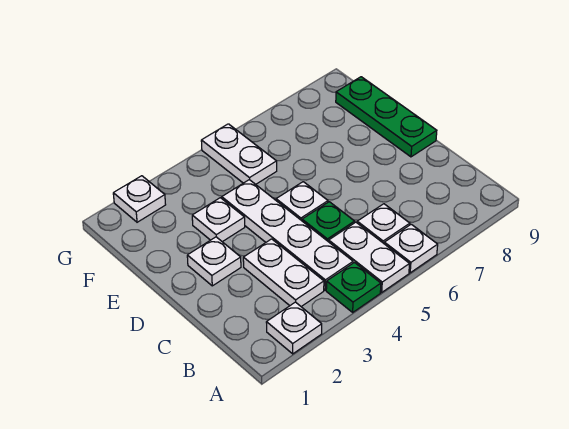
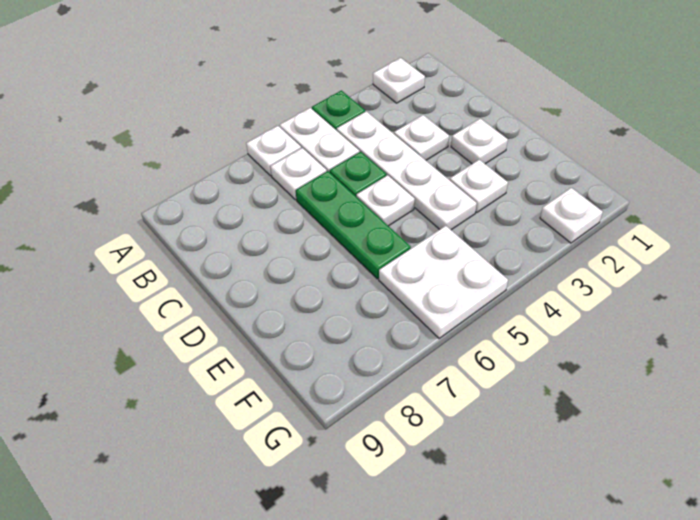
white plate B3:C3 level 1 -> white plate C3 level 1
green plate D9:F9 level 1 -> green plate C6:E6 level 1
white plate F5:G5 level 1 -> white plate F5:G6 level 1

